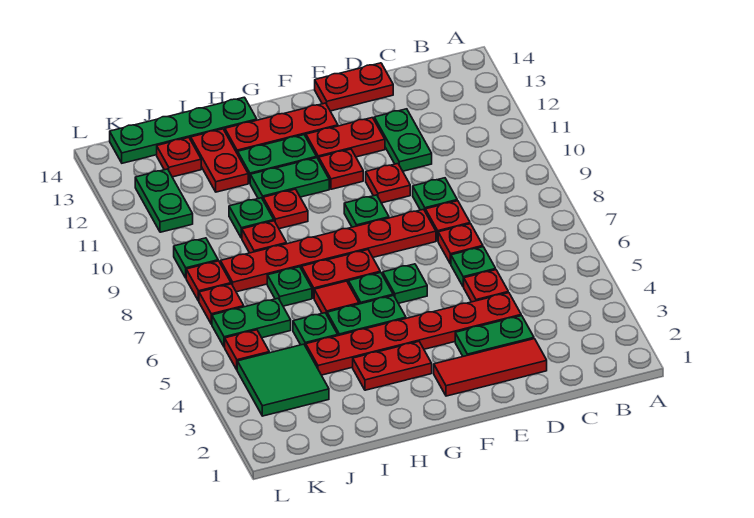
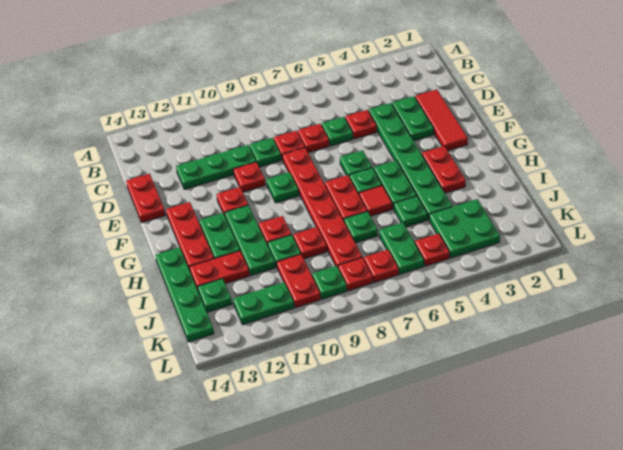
red plate D4:I4 level 1 -> green plate D4:I4 level 1
green plate D11:D12 level 1 -> green plate D10:D12 level 1
red plate E12:F12 level 1 -> red plate J10:K10 level 1
green plate G11:H11 level 1 -> green plate G11:I11 level 1
green tile J3:K4 level 1 -> green plate J3:K4 level 1
red plate J13 level 1 -> green plate J13 level 1

